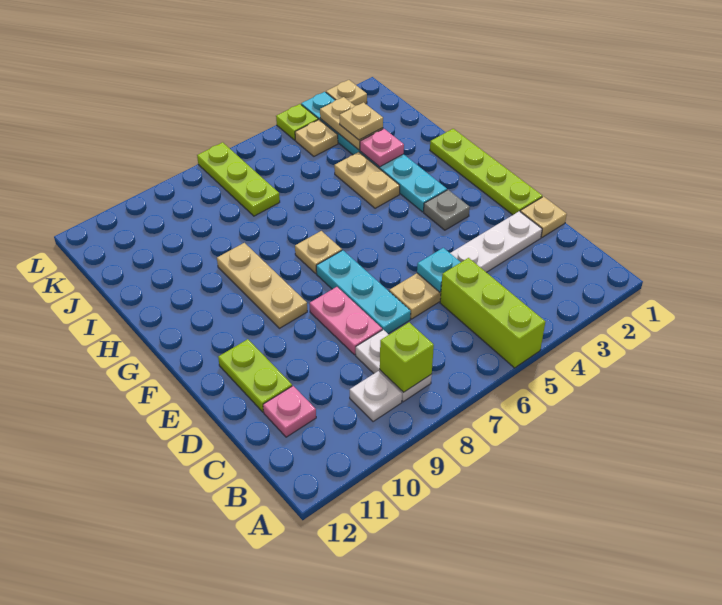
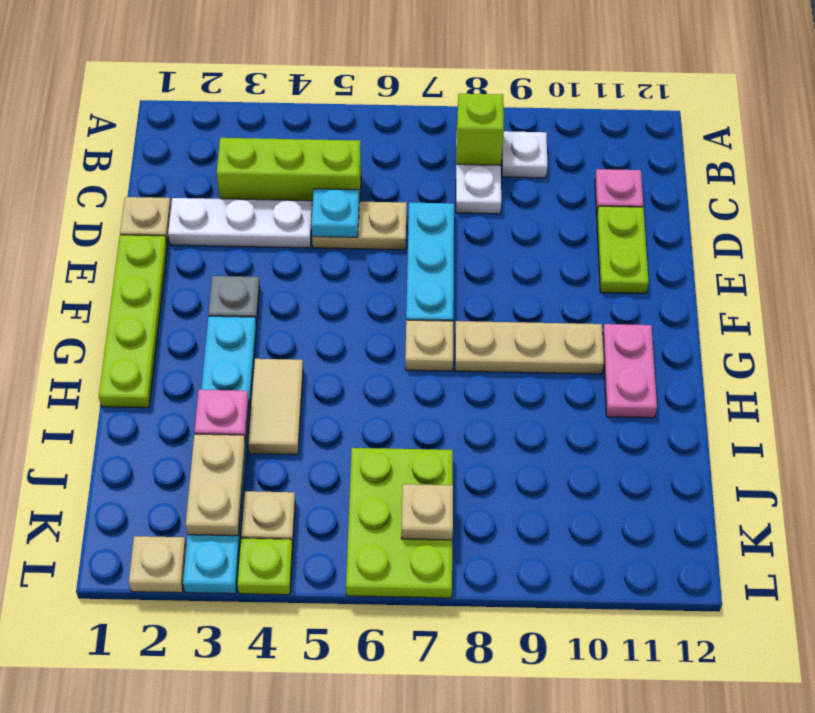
lime brick A5:C5 level 1 -> lime brick C3:C5 level 1
pink plate D8:E8 level 1 -> pink plate G11:H11 level 1
tan plate F9:H9 level 1 -> tan plate G8:G10 level 1
tan plate H4:I4 level 1 -> tan tile H4:I4 level 1
tan plate J3 level 3 -> tan plate K7 level 2
lime plate J7:L7 level 1 -> lime plate J6:L7 level 1

